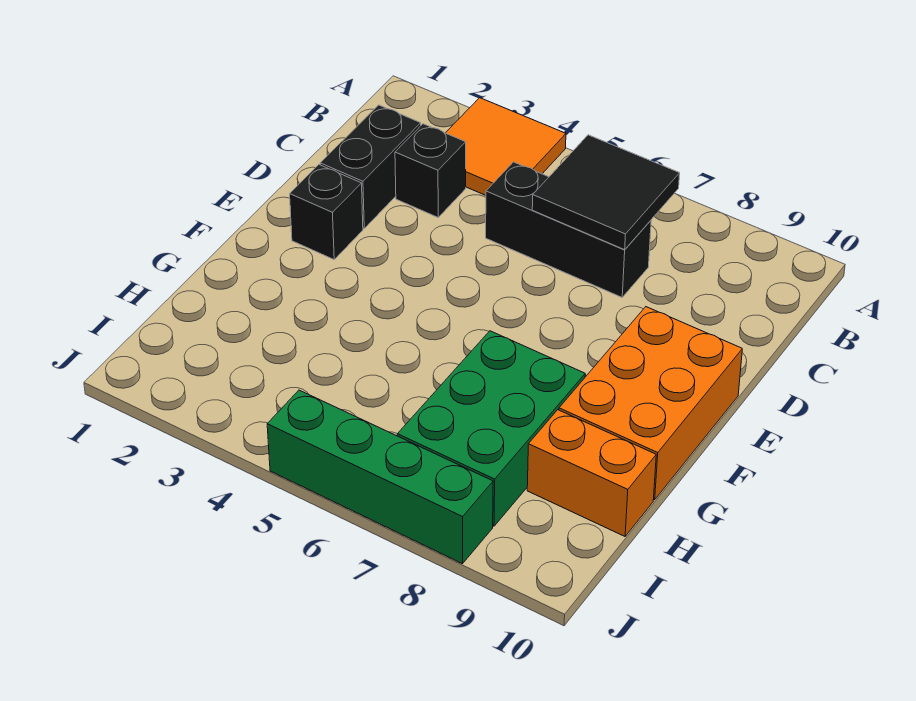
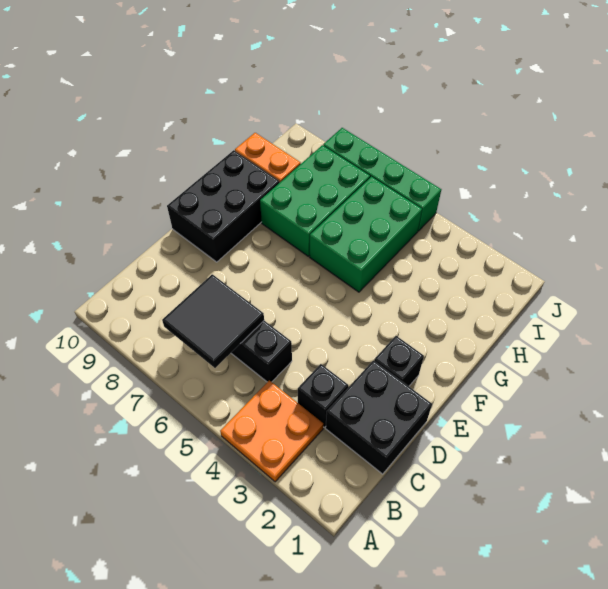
orange tile A3:B4 level 1 -> orange plate A3:B4 level 1
black brick C2:D2 level 1 -> black brick C1:D2 level 1
orange brick E9:G10 level 1 -> black brick E9:G10 level 1
none -> green brick G5:I6 level 1

